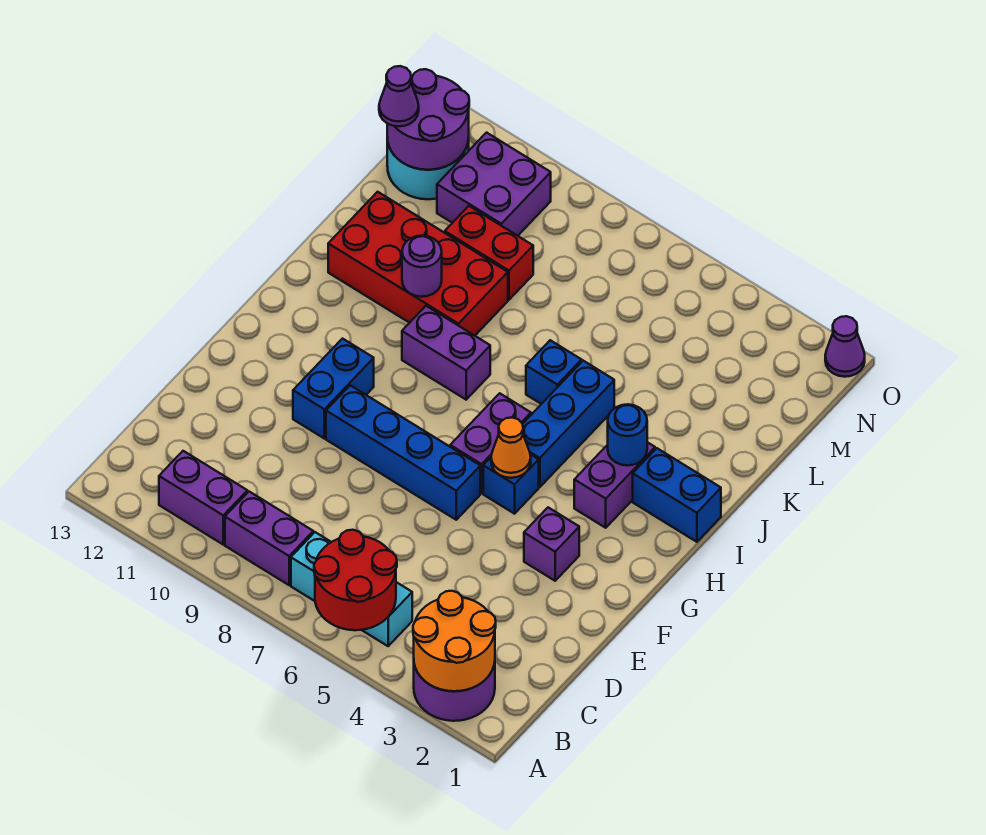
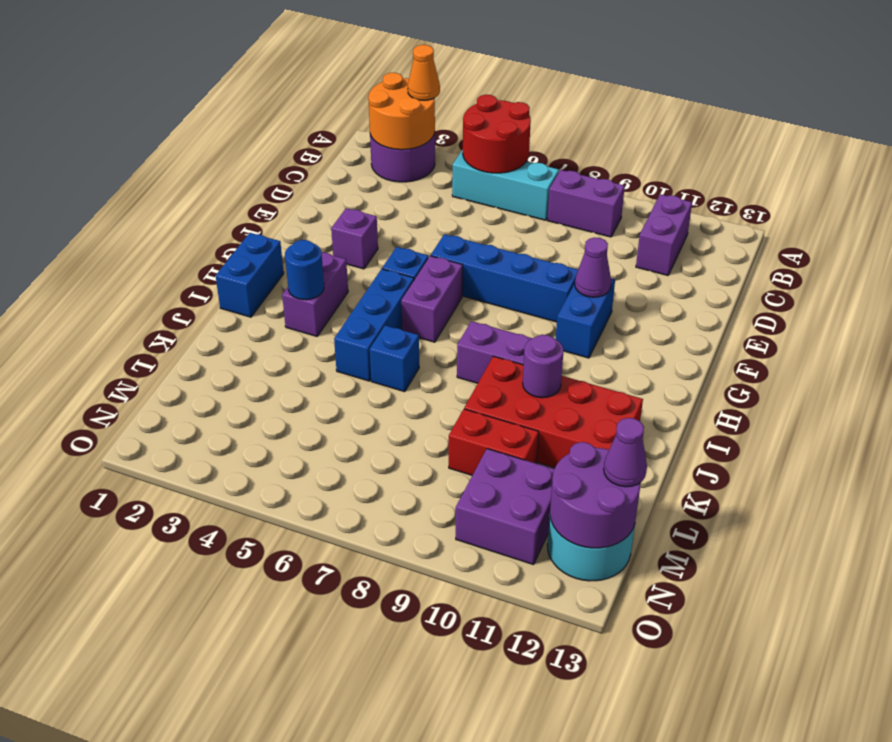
purple brick B10:B11 level 1 -> purple brick B11:C11 level 1
orange cone G5 level 2 -> orange cone A3 level 3
blue brick I1:I2 level 1 -> blue brick H1:I1 level 1
purple cone O1 level 1 -> purple cone F10 level 2

